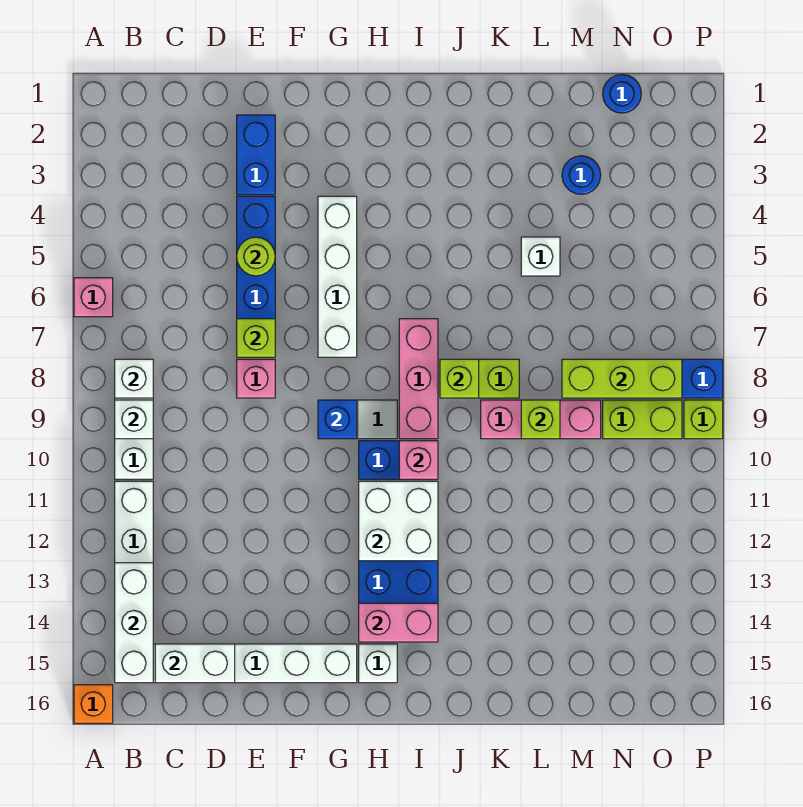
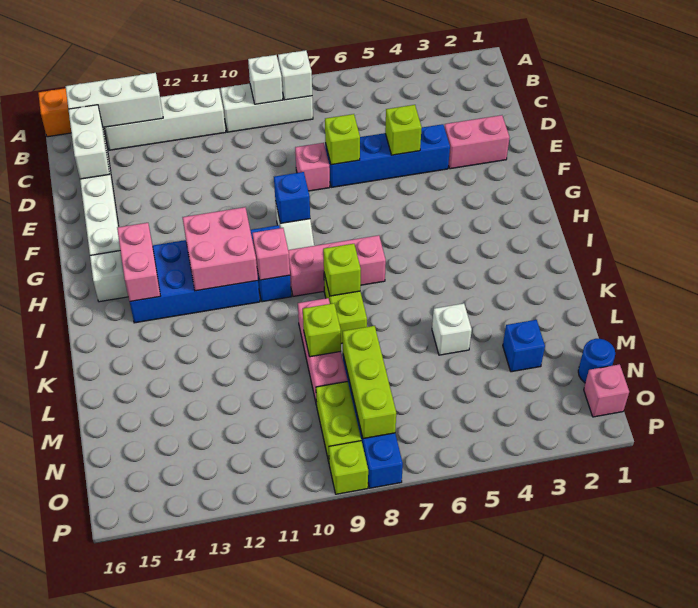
pink brick A6 level 1 -> pink brick O1 level 1
blue brick E2:E3 level 1 -> pink brick E2:E3 level 1
lime round brick E5 level 2 -> lime brick E5 level 2
white brick G4:G7 level 1 -> none
white brick H11:I12 level 2 -> pink brick H11:I12 level 2
blue round brick M3 level 1 -> blue brick M3 level 1

